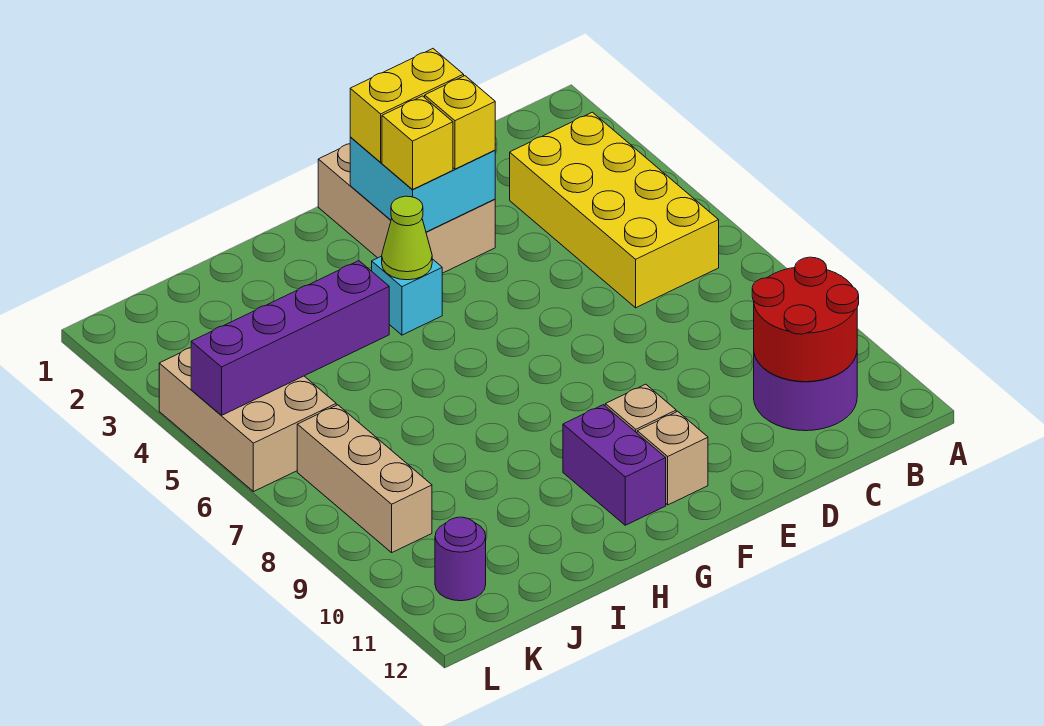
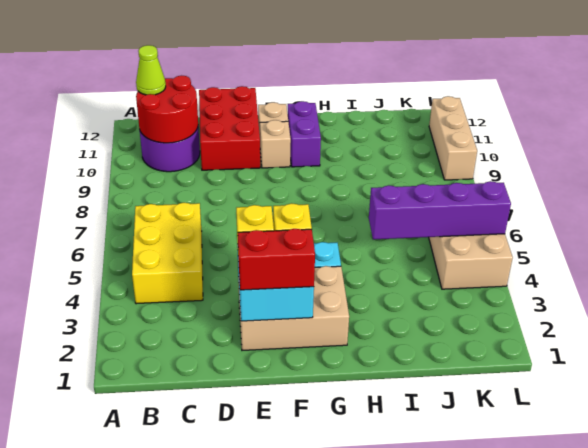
yellow brick B3:C6 level 1 -> yellow brick B4:C6 level 1
none -> red brick D10:E12 level 1
tan brick E1:F3 level 1 -> tan brick E2:G3 level 1
yellow brick E2:F2 level 3 -> red brick E2:F2 level 3
lime cone G4 level 2 -> lime cone B11 level 3
tan brick K7:K9 level 1 -> tan brick L9:L11 level 1
purple round brick K11 level 1 -> none

